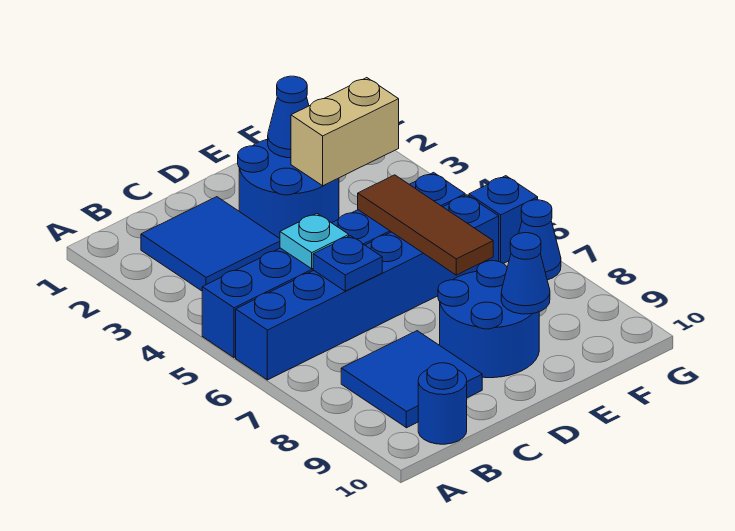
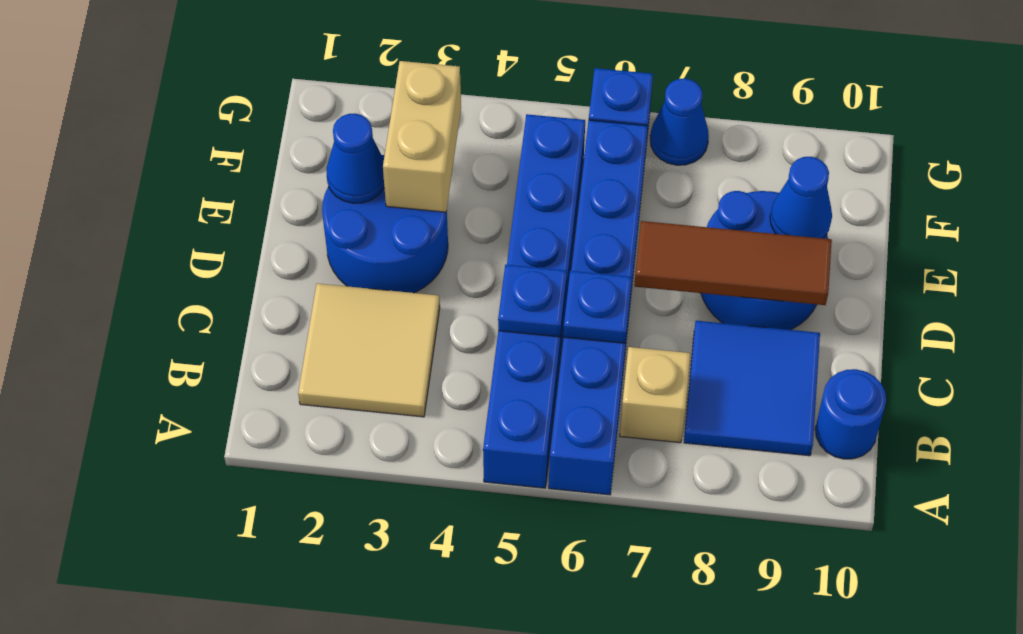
blue tile B2:C3 level 1 -> tan tile B2:C3 level 1
none -> tan brick B7 level 1
cyan plate C5 level 2 -> blue plate C5 level 2
brown tile E5:E7 level 2 -> brown tile D7:D9 level 2

